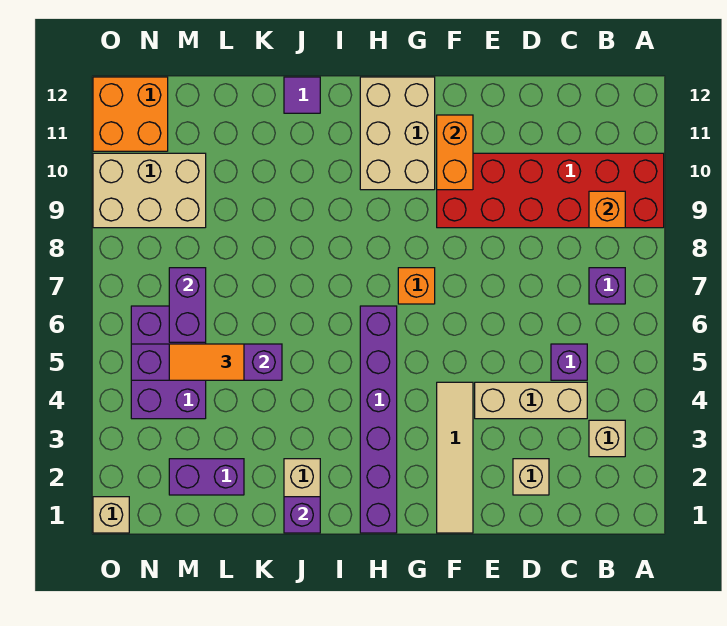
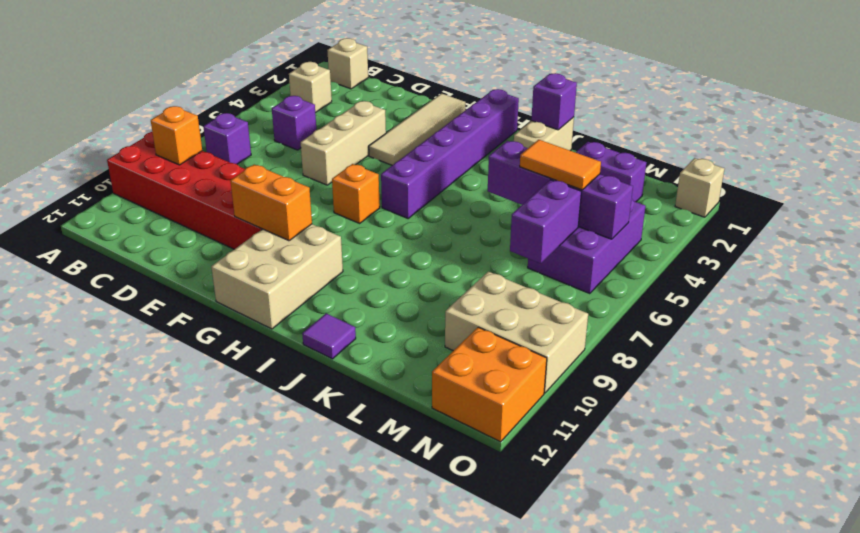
tan brick C4:E4 level 1 -> tan brick E4:E6 level 1
tan brick D2 level 1 -> tan brick B1 level 1
orange brick F10:F11 level 2 -> orange brick F10:G10 level 2

